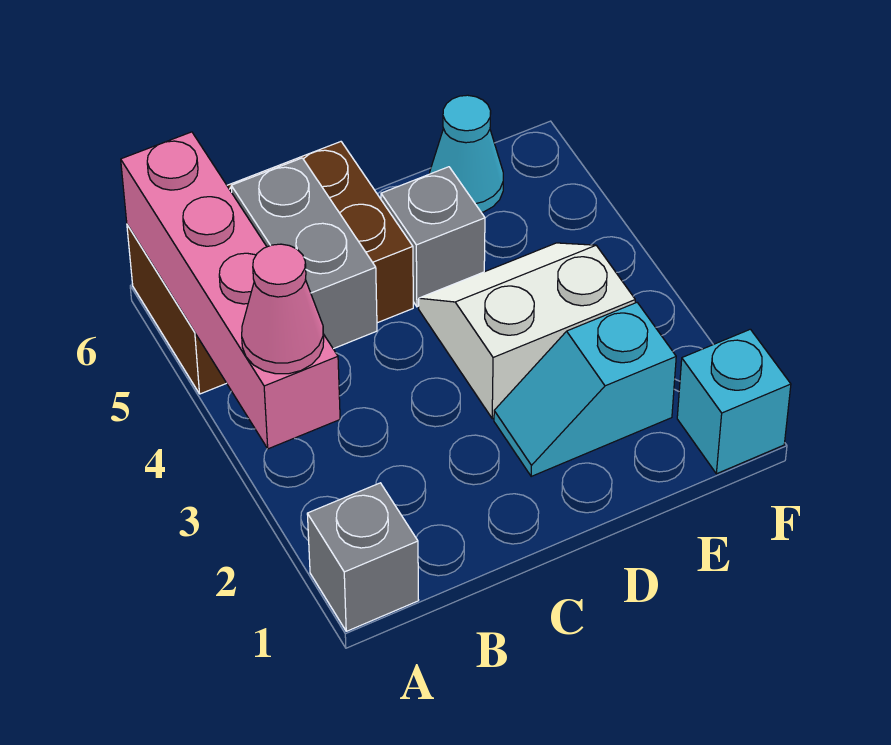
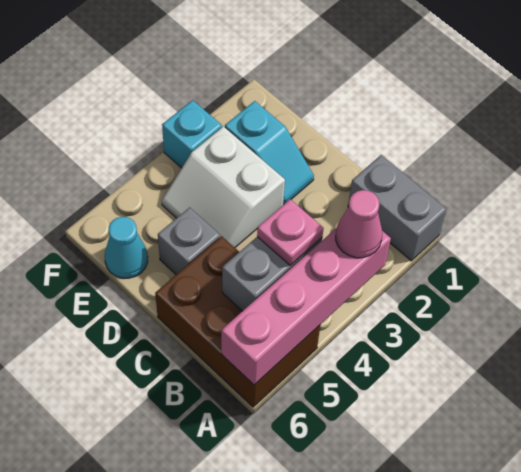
grey brick A1 level 1 -> grey brick A1:B1 level 1
none -> pink plate B4 level 3
cyan brick F1 level 1 -> cyan brick F3 level 1

